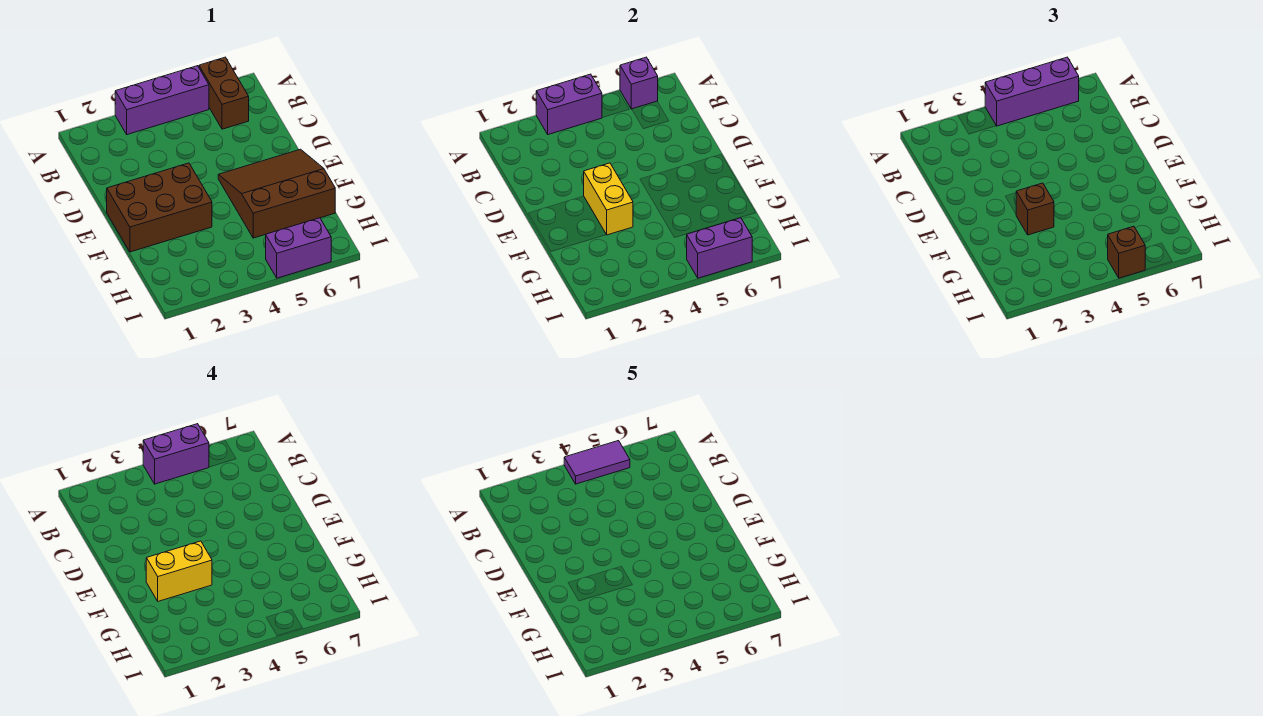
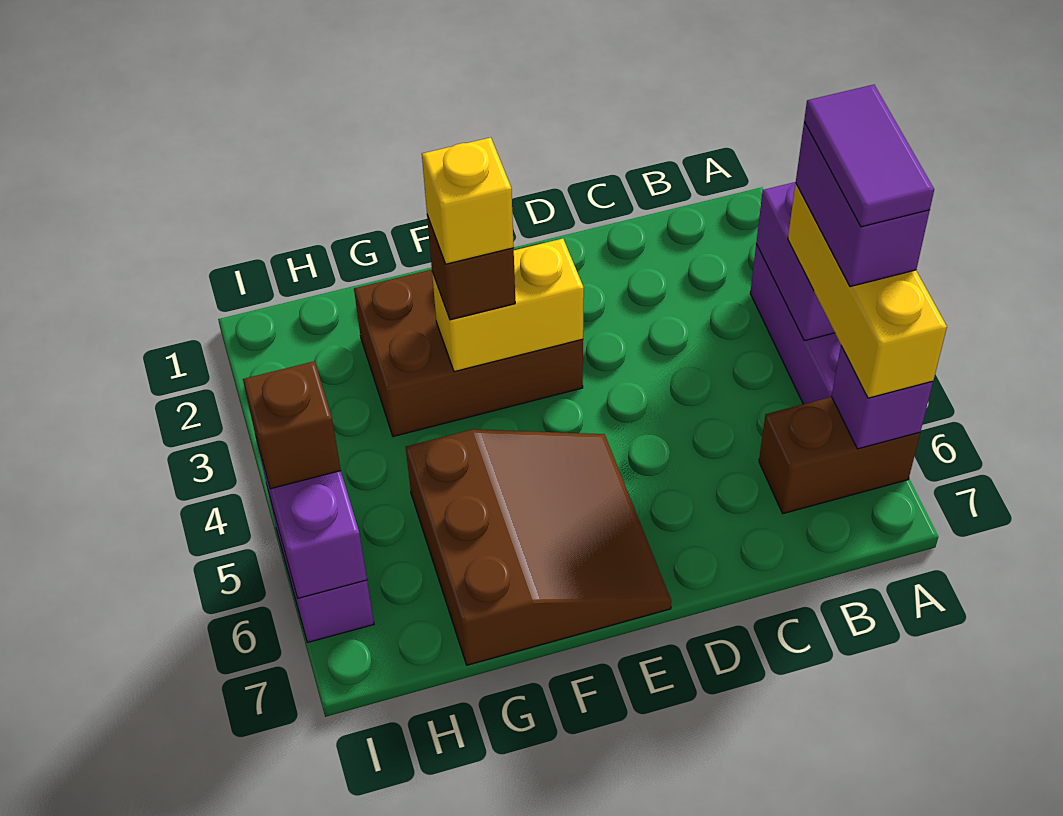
purple brick A4:A6 level 3 -> yellow brick A4:A6 level 3
brown brick E1:F3 level 1 -> brown brick E2:G3 level 1
yellow brick F2:F3 level 4 -> yellow brick F3 level 4

